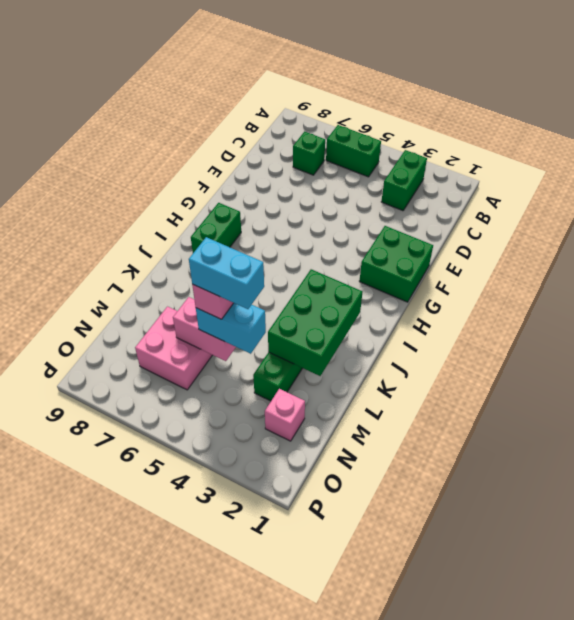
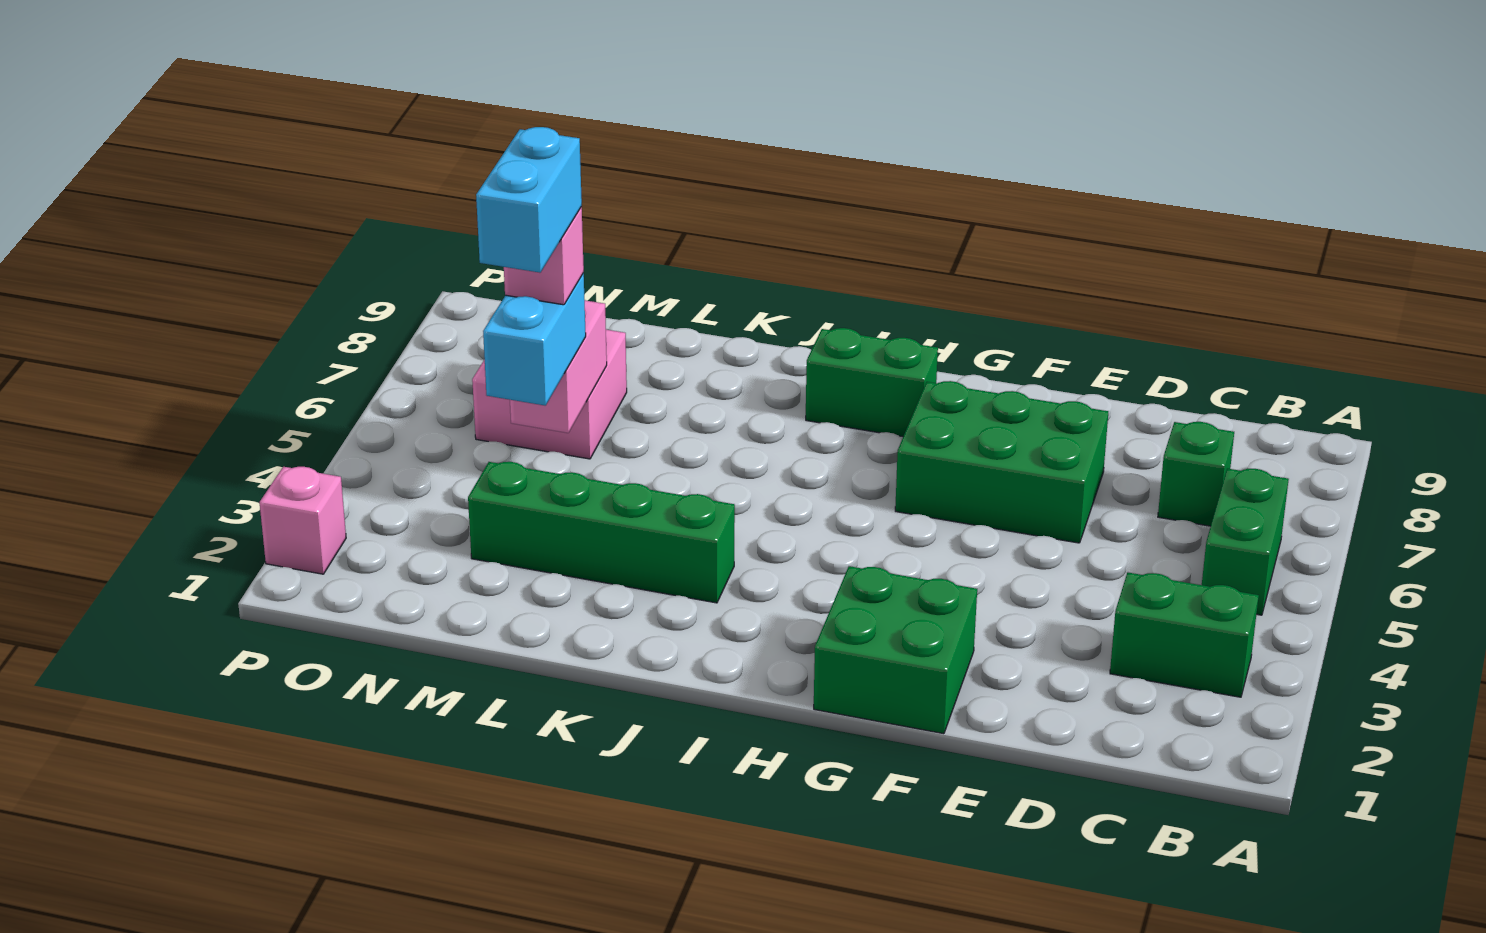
green brick J2:L3 level 2 -> green brick E6:G7 level 1
pink brick N2 level 1 -> pink brick P2 level 1

